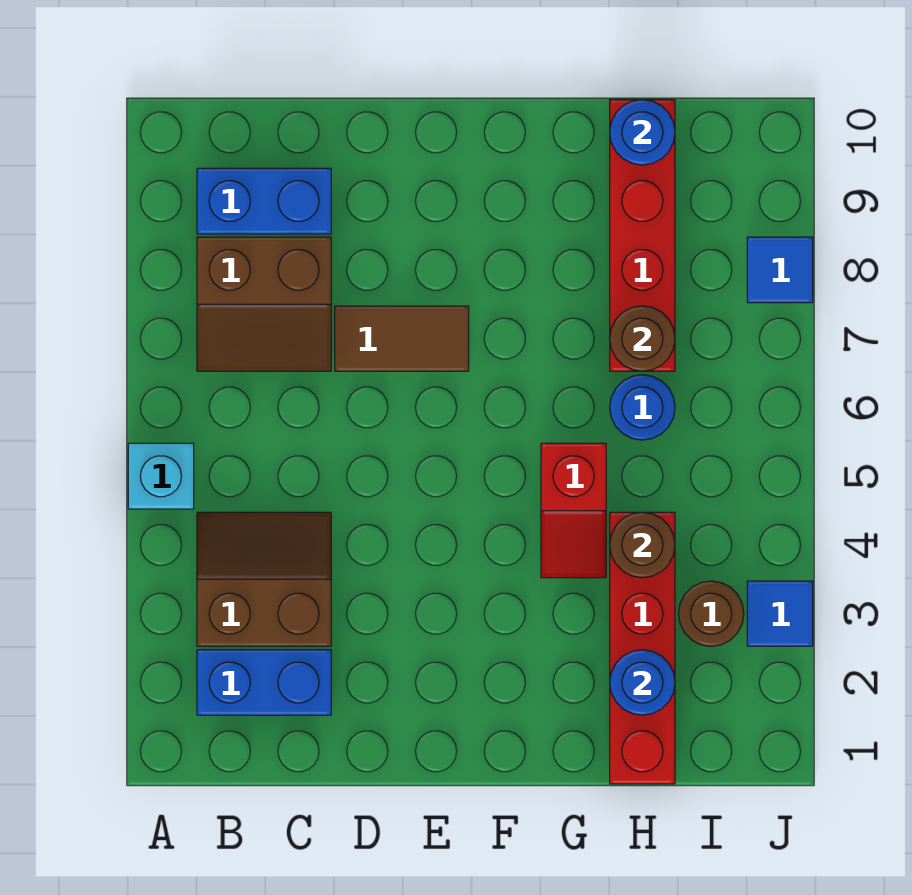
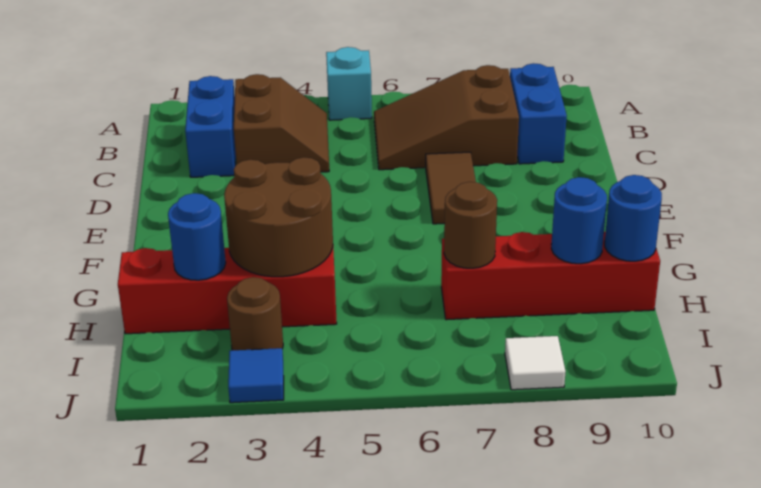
brown slope B7:C8 level 1 top 8 -> brown slope B6:C8 level 1 top 8
red slope G4:G5 level 1 top 5 -> none
brown round brick H4 level 2 -> brown round brick G3:H4 level 2
blue round brick H6 level 1 -> blue round brick H9 level 2
blue tile J8 level 1 -> white tile J8 level 1

